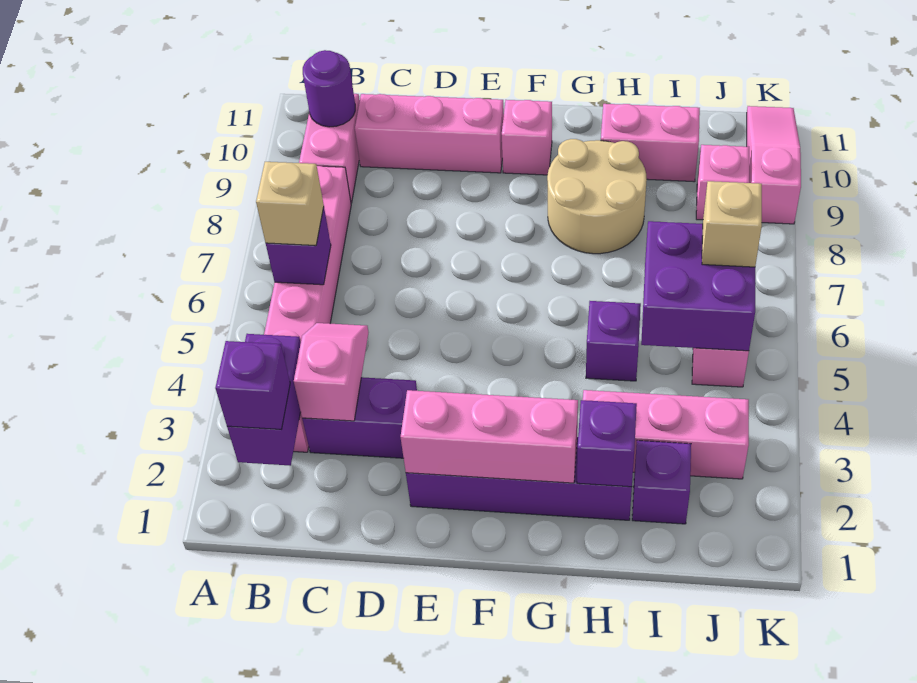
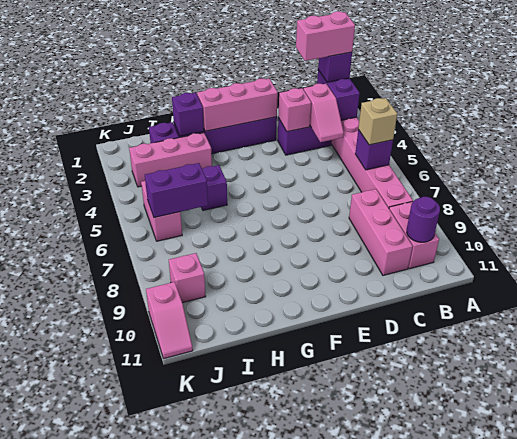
pink brick C10:E10 level 1 -> pink brick C8:C10 level 1
pink brick F10 level 1 -> pink brick D3 level 2
tan round brick G8:H9 level 1 -> none
pink brick H10:I10 level 1 -> pink brick B2:C2 level 4
purple brick I5:J6 level 2 -> purple brick I6:J6 level 2
tan brick J6 level 3 -> none
pink slope K9:K11 level 1 top 9 -> pink slope K10:K11 level 1 top 10

